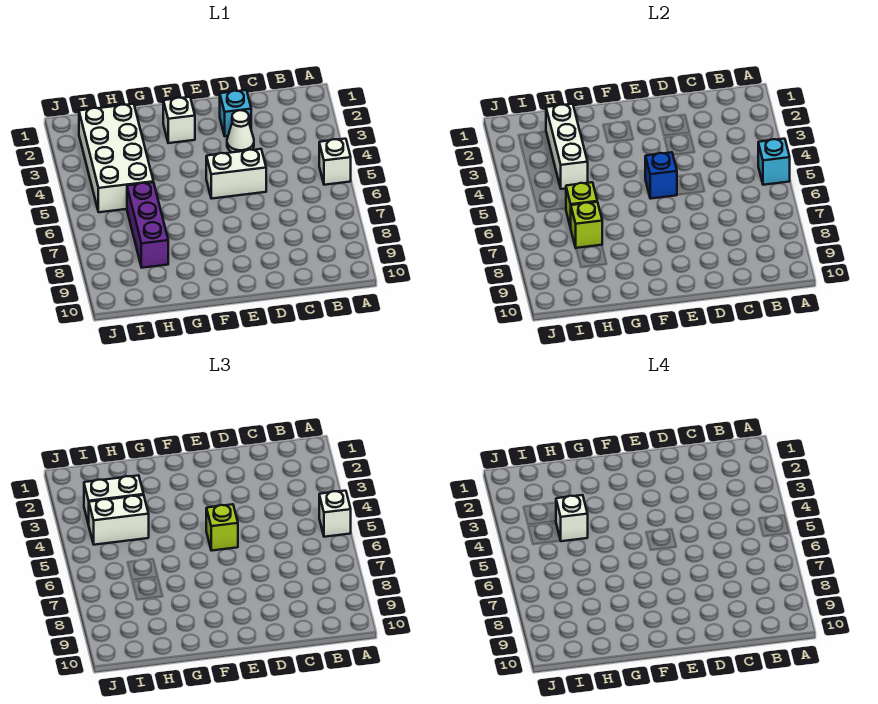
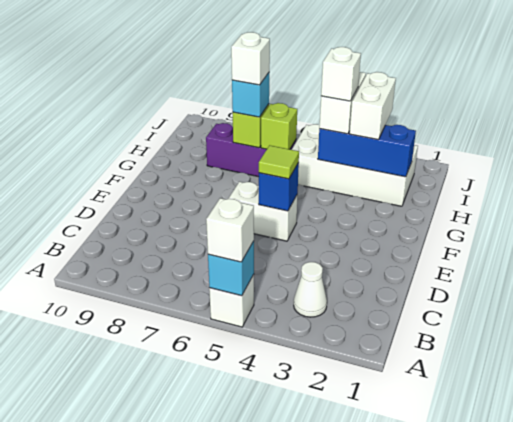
cyan brick D2 level 1 -> cyan brick H7 level 3
white cone D3 level 1 -> white cone B3 level 1
white brick D5:E5 level 1 -> white brick E5:E6 level 1
lime brick E5 level 3 -> lime tile E5 level 3
white brick F2 level 1 -> white brick H7 level 4
white brick H2:H4 level 2 -> blue brick H2:H4 level 2

